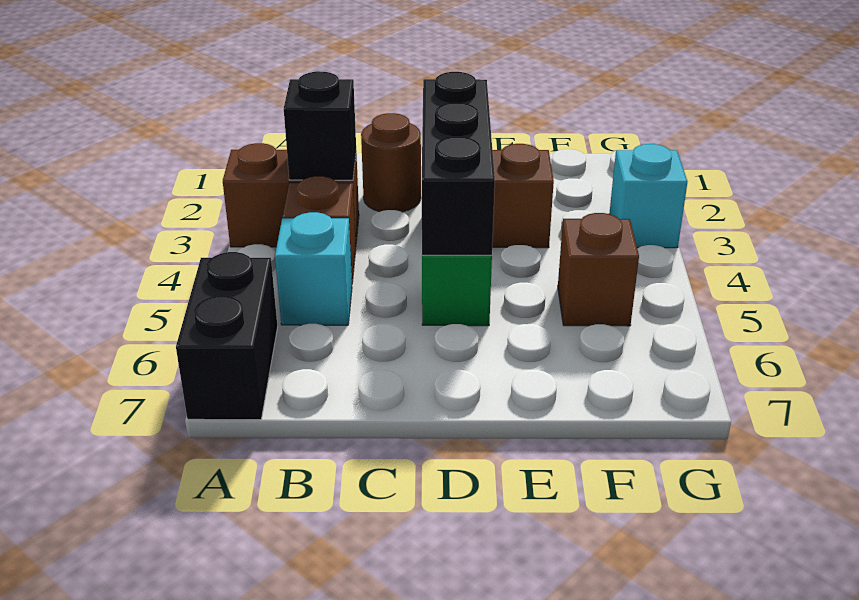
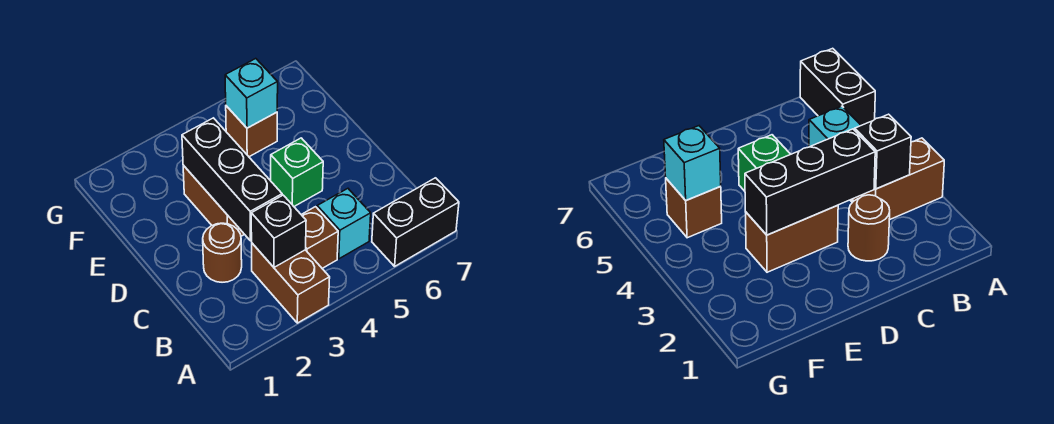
black brick D3:D5 level 2 -> black brick C3:E3 level 2
cyan brick G3 level 1 -> cyan brick F5 level 2

